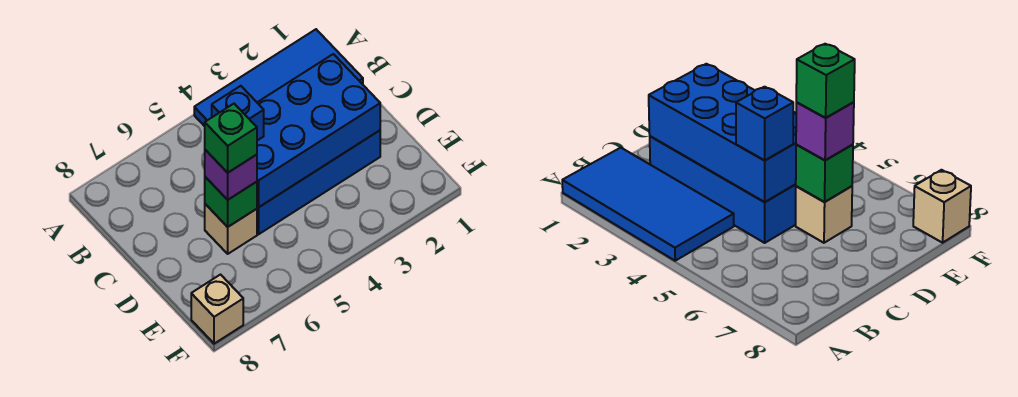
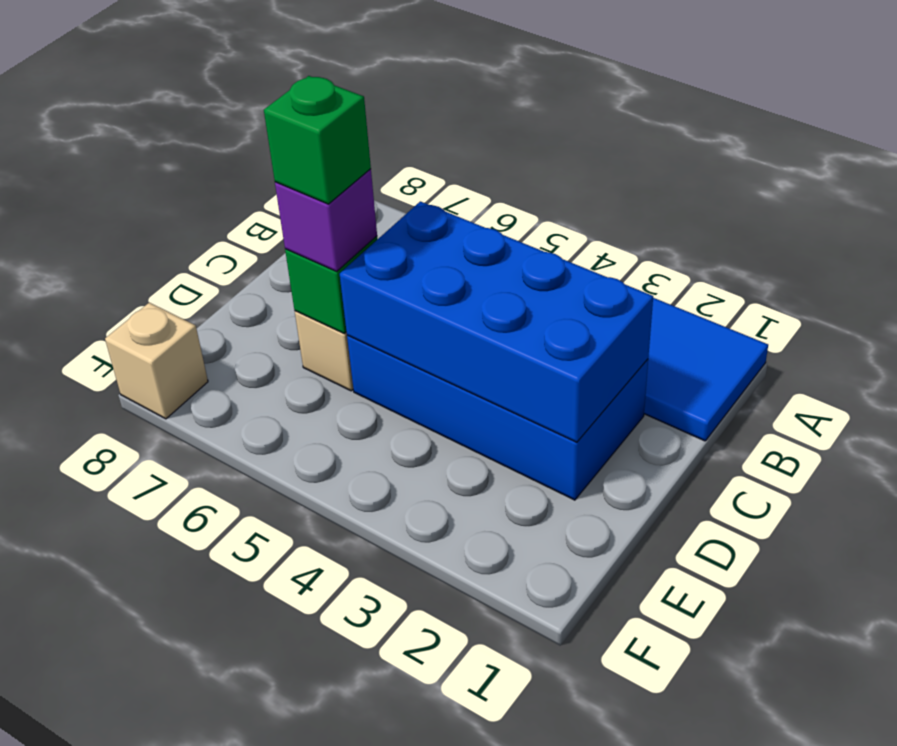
blue brick C5 level 3 -> none

